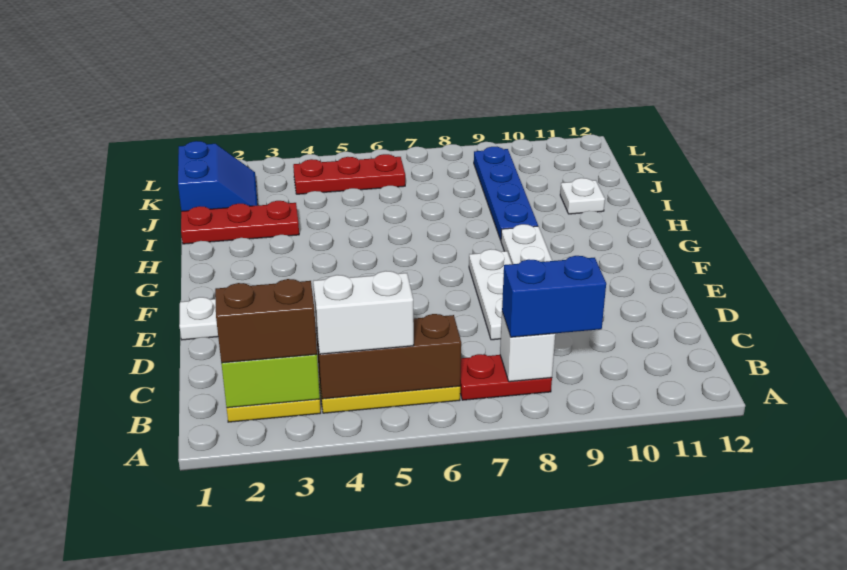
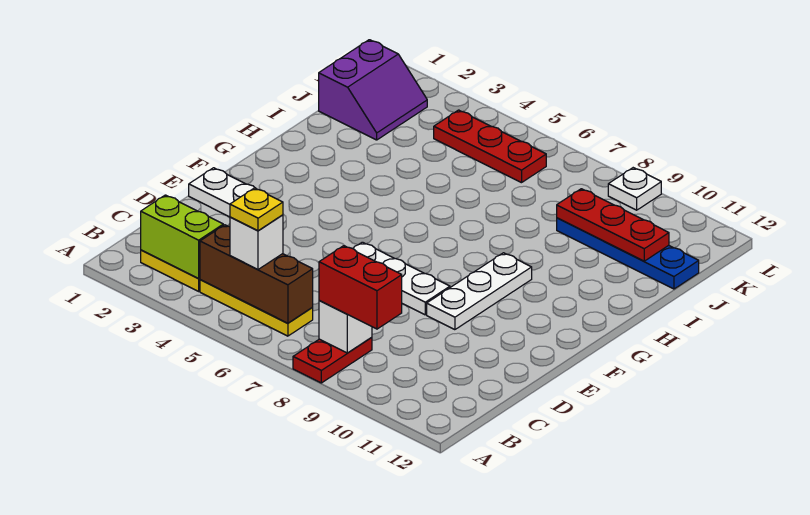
brown brick B2:B3 level 3 -> none
white brick B4:B5 level 3 -> white brick B5 level 3
none -> yellow plate B5 level 4
red plate B7:B8 level 1 -> red plate A8:B8 level 1
blue brick B8:B9 level 3 -> red brick B8:B9 level 3
white plate D8:F8 level 1 -> white plate E6:E8 level 1
blue plate H9:K9 level 1 -> blue plate J9:J12 level 1
red plate I1:I3 level 1 -> red plate J9:J11 level 2
white plate I11 level 1 -> white plate L9 level 1
blue slope J1:K2 level 1 top 1 -> purple slope J1:K2 level 1 top 1

